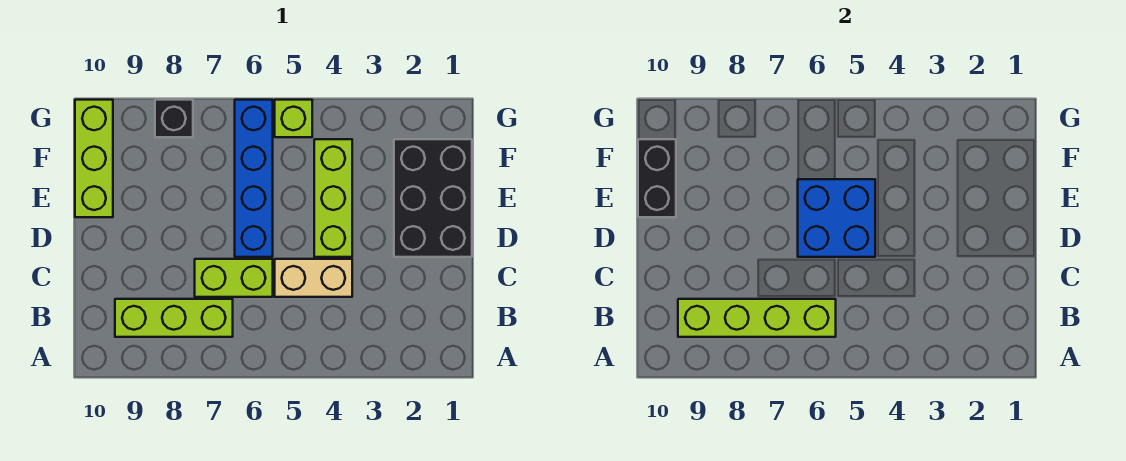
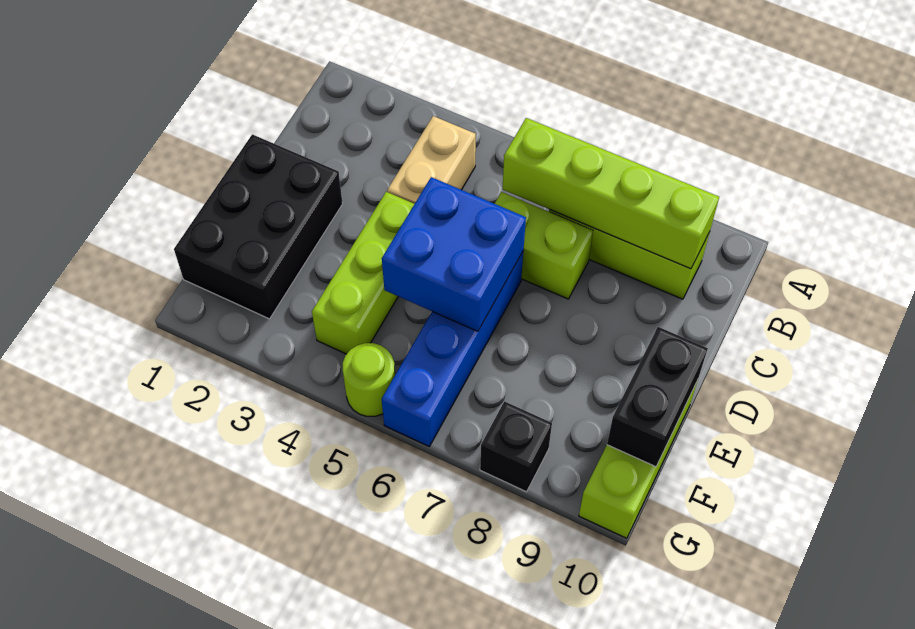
tan brick C4:C5 level 1 -> tan brick B4:C4 level 1
lime brick G5 level 1 -> lime round brick G5 level 1

